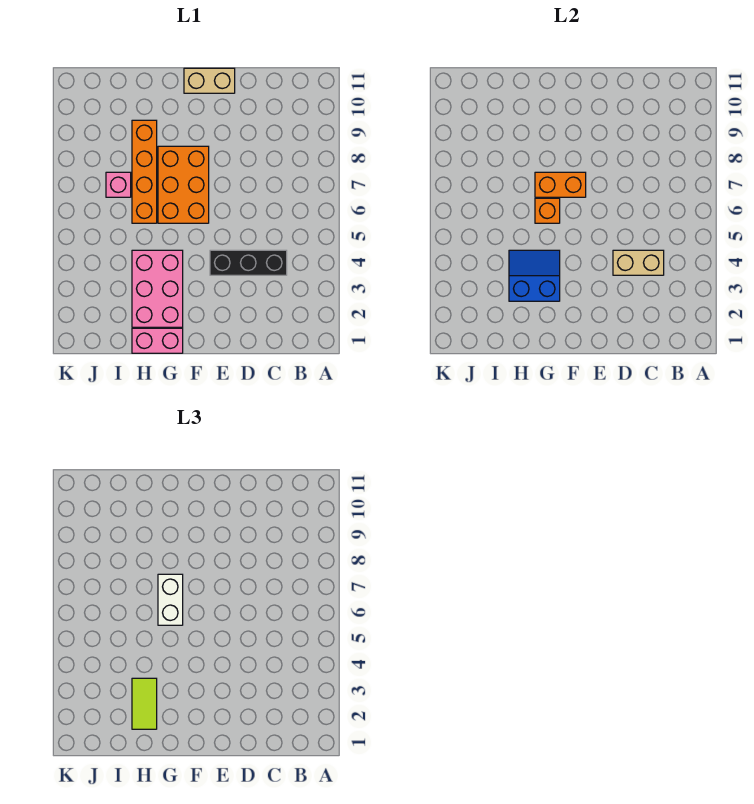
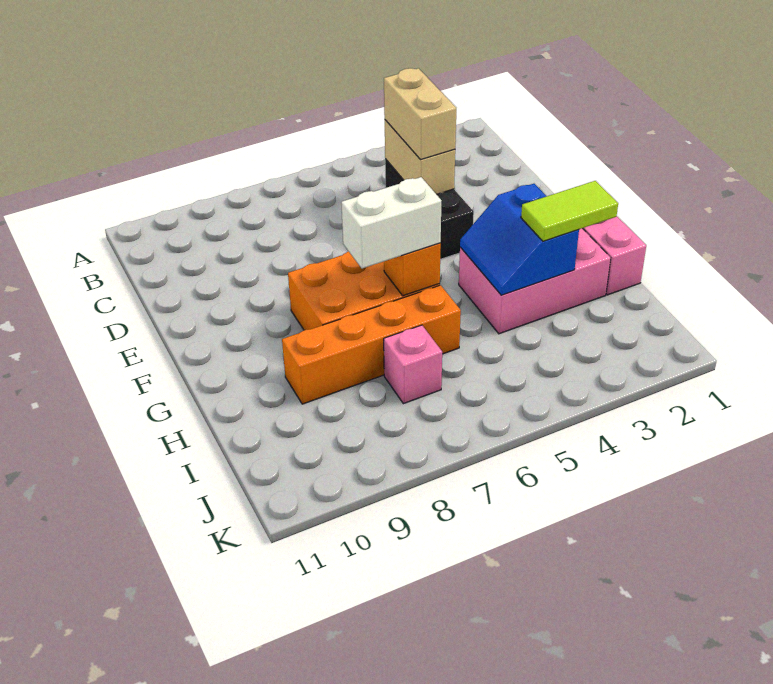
tan brick E11:F11 level 1 -> tan brick C4:D4 level 3
orange brick F7:G7 level 2 -> none

